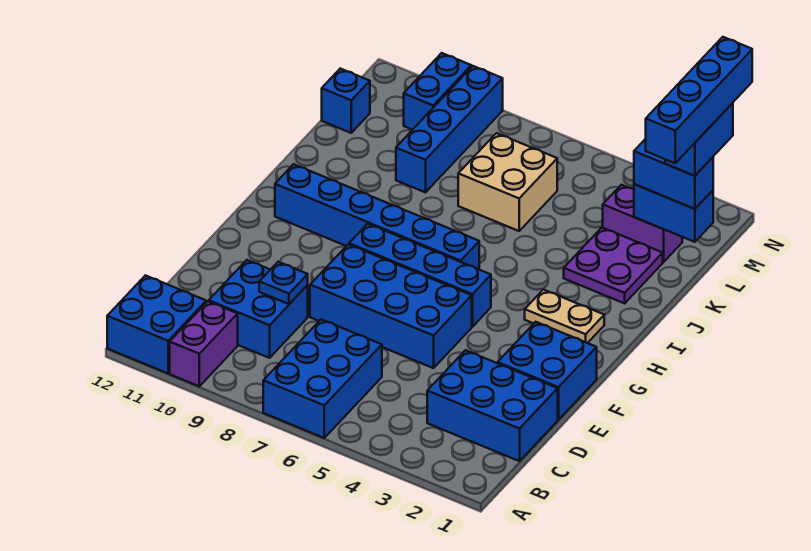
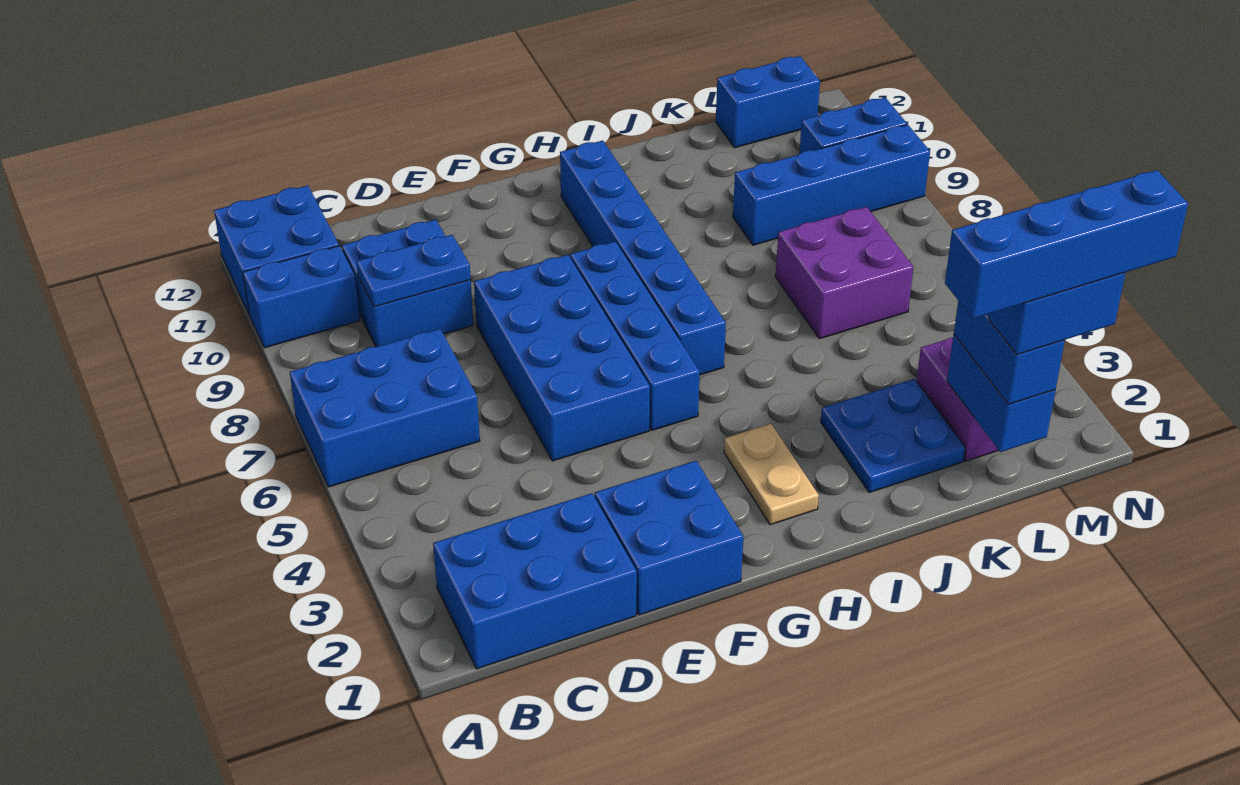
purple brick A10:B10 level 1 -> blue brick A10:B10 level 1
blue brick C1:D3 level 1 -> blue brick B1:D2 level 1
blue plate D9 level 2 -> blue plate C9:D9 level 2
purple plate J2:K3 level 1 -> blue plate J2:K3 level 1
tan brick K6:L7 level 1 -> purple brick K6:L7 level 1
blue brick L12 level 1 -> blue brick L12:M12 level 1

